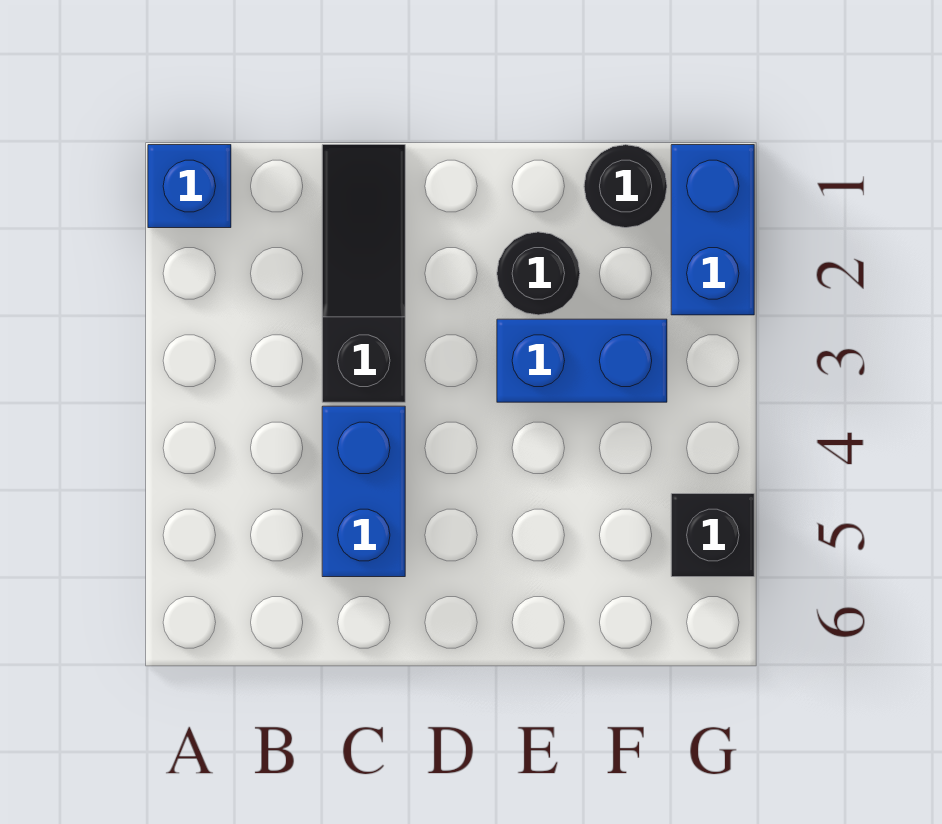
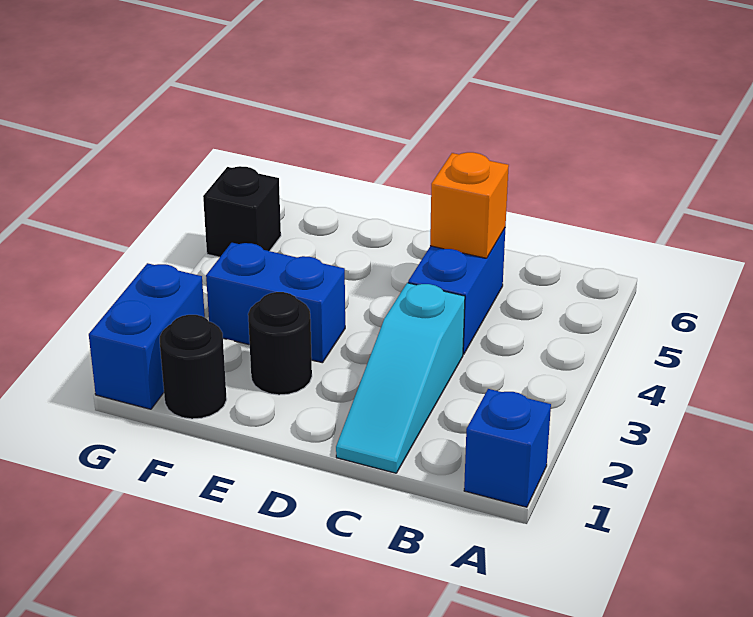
black slope C1:C3 level 1 top 3 -> cyan slope C1:C3 level 1 top 3
none -> orange brick C5 level 2

